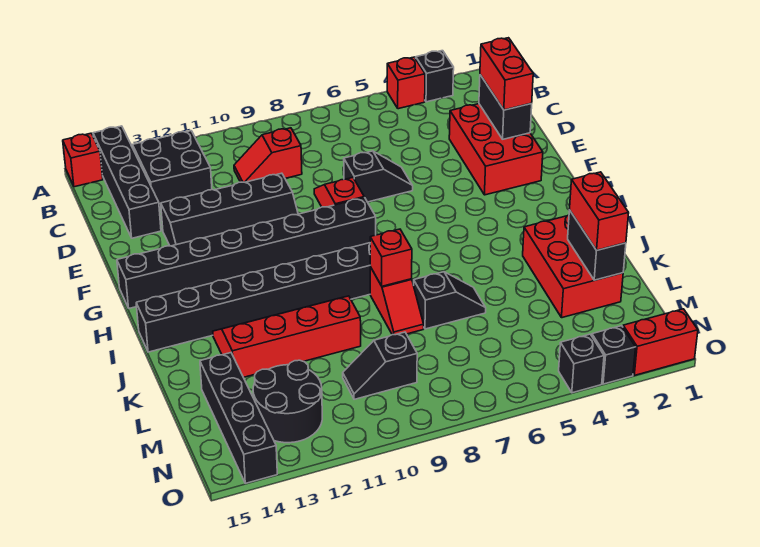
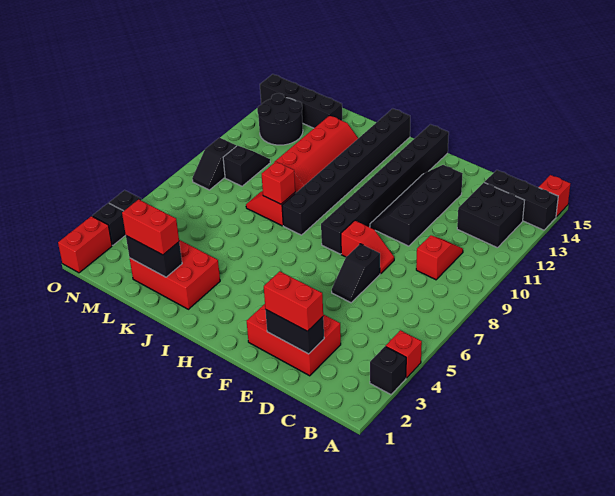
black brick A14:D14 level 1 -> black brick A14:C14 level 1
black slope K6:K7 level 1 top 7 -> black slope N8:N9 level 1 top 9

